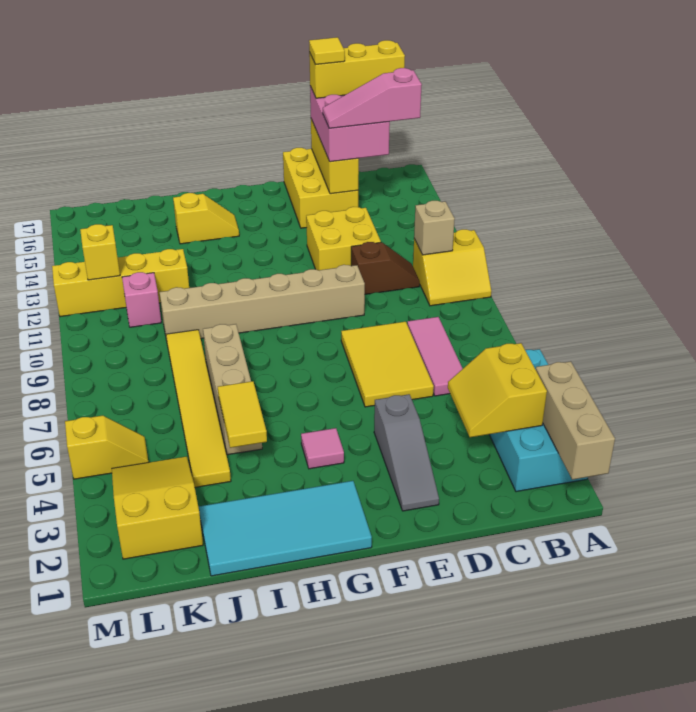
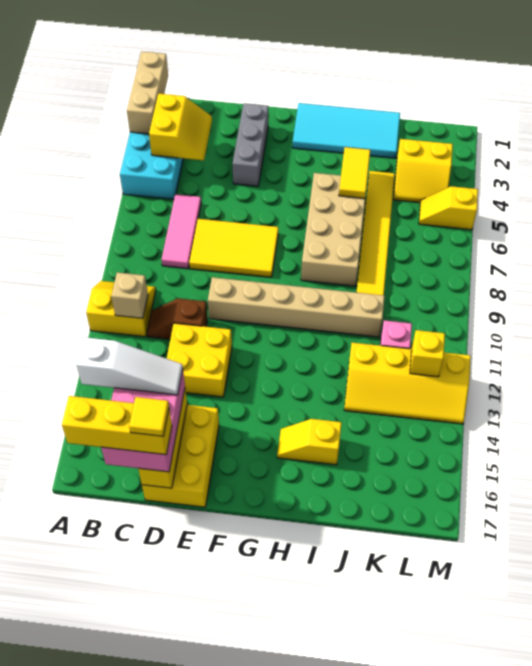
pink slope B15:D15 level 4 top B -> white slope B15:D15 level 4 top B
yellow tile D6:E8 level 1 -> yellow tile D7:F8 level 1
grey slope E2:E4 level 1 top 4 -> grey brick E2:E4 level 1
pink tile G4 level 1 -> none
tan brick I5:I8 level 1 -> tan brick H5:I8 level 1
yellow slope K2:L4 level 1 top 2 -> yellow slope K3:L4 level 1 top 3

